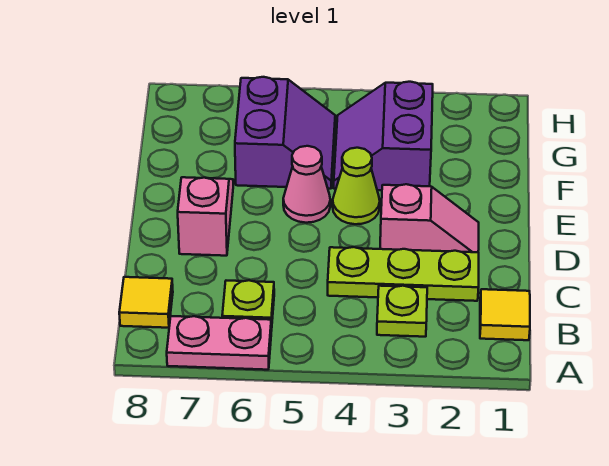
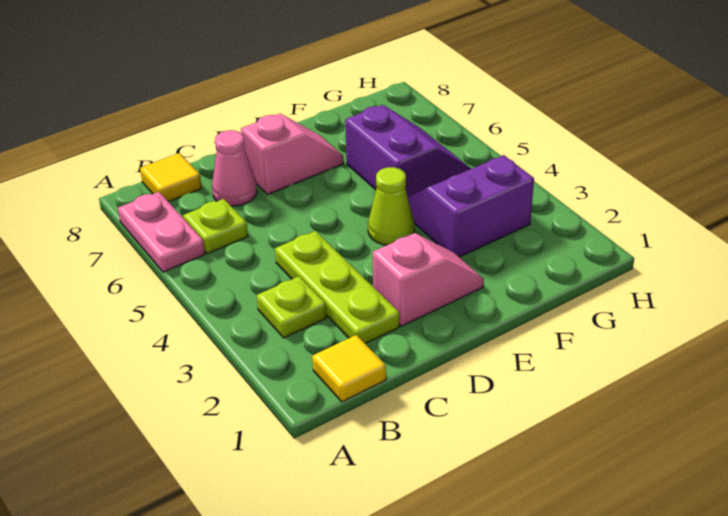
pink slope D2:D3 level 1 top 3 -> pink slope D2:E2 level 1 top D
pink cone E5 level 1 -> pink cone C7 level 1
purple slope F5:G6 level 1 top 6 -> purple slope F5:G6 level 1 top F

